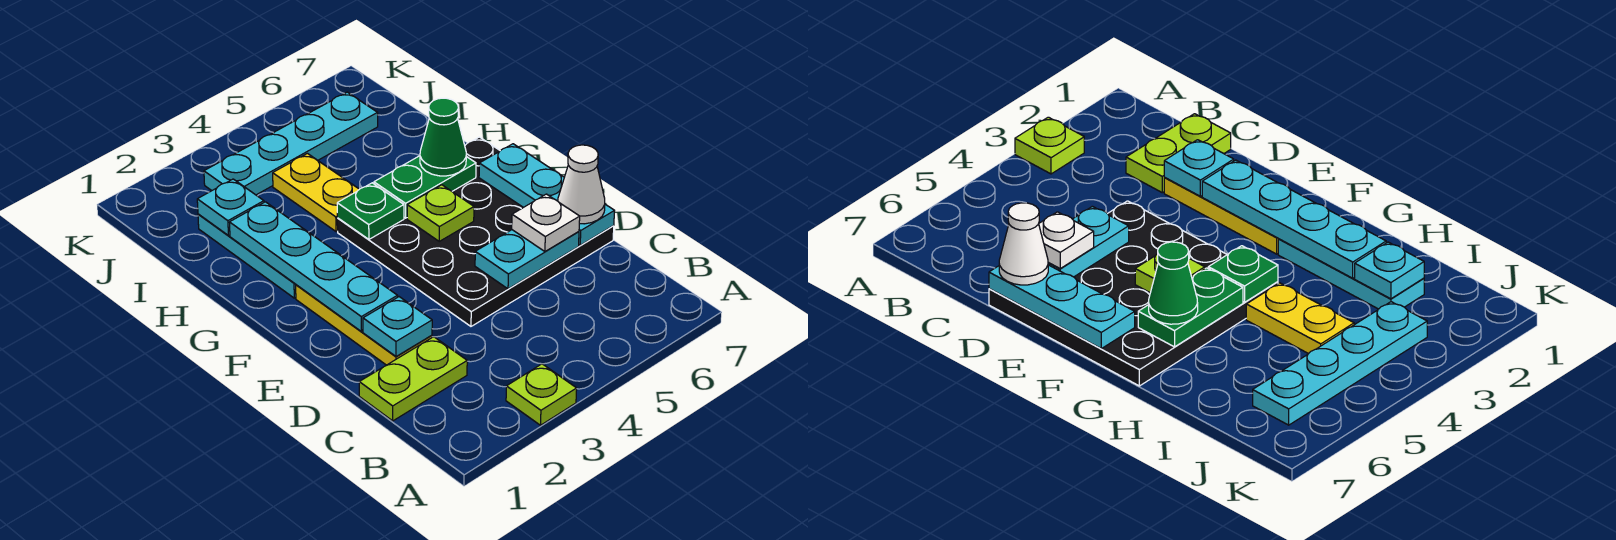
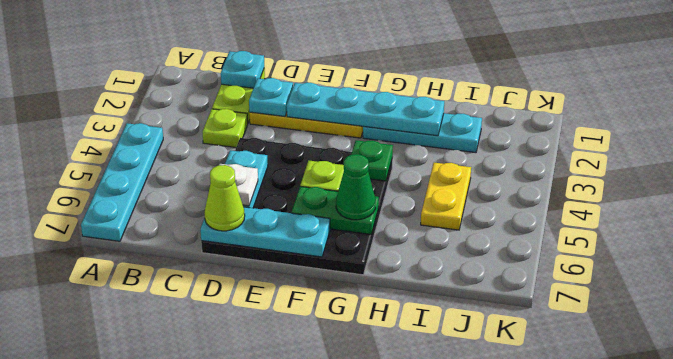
lime plate A3 level 1 -> lime plate C3 level 1
white cone D7 level 3 -> lime cone D7 level 3
green plate G5:G6 level 2 -> green plate F6:G6 level 2
yellow plate H4:I4 level 1 -> yellow plate I4:I5 level 1
cyan plate I2 level 2 -> cyan plate C1 level 2
cyan plate J3:J6 level 1 -> cyan plate A4:A7 level 1

